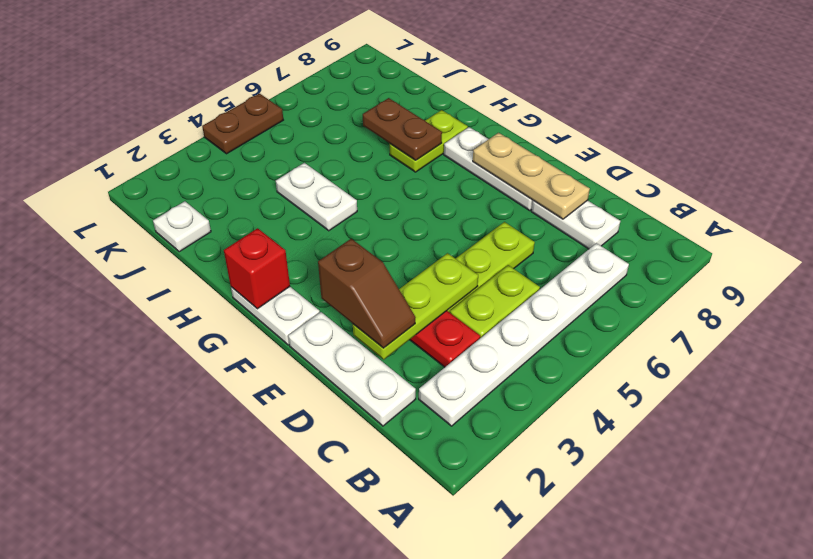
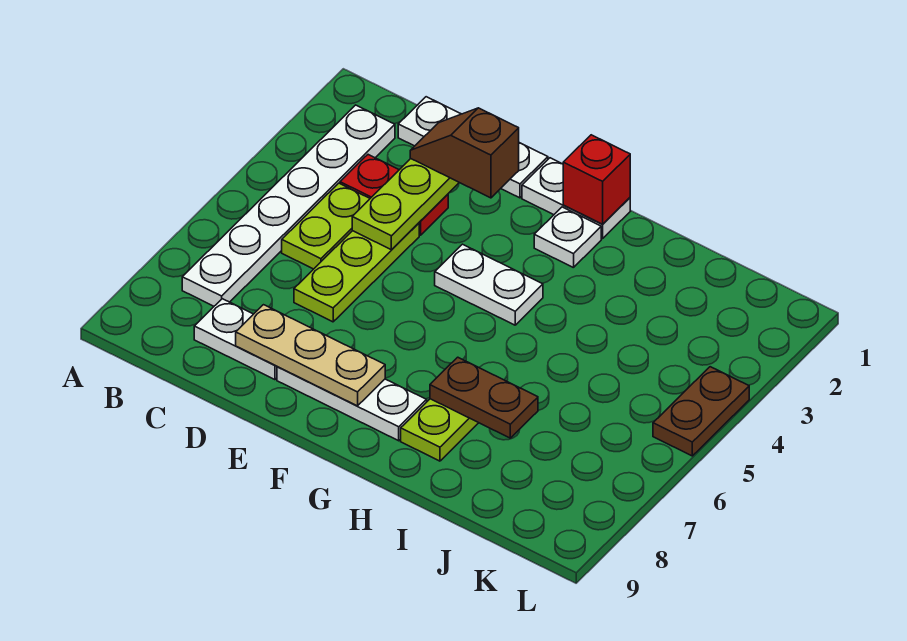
white plate H4:I4 level 1 -> white plate F4:G4 level 1
white plate J1 level 1 -> white plate G2 level 1

